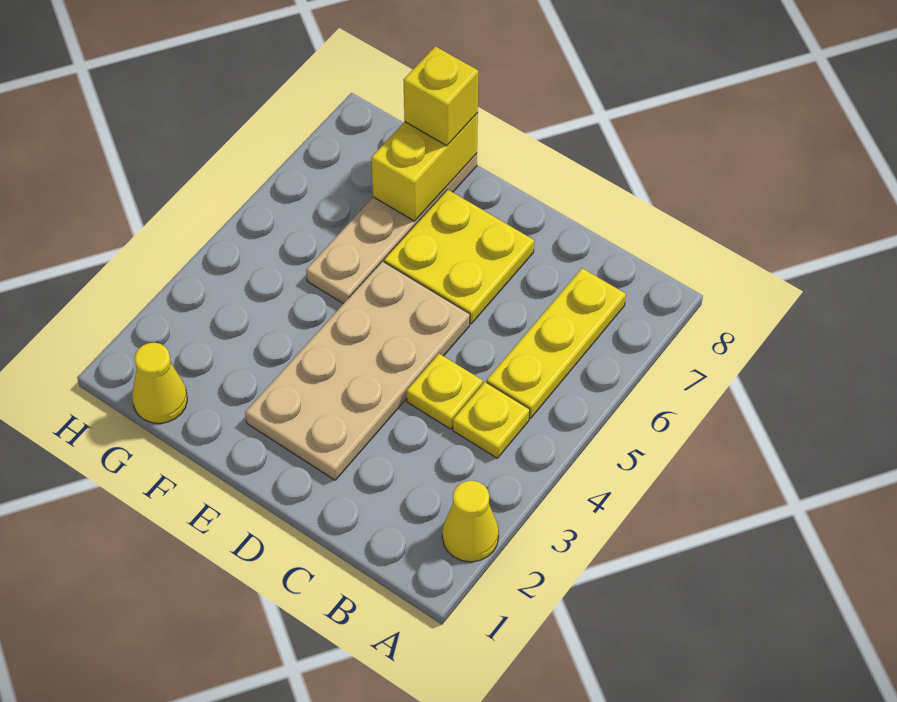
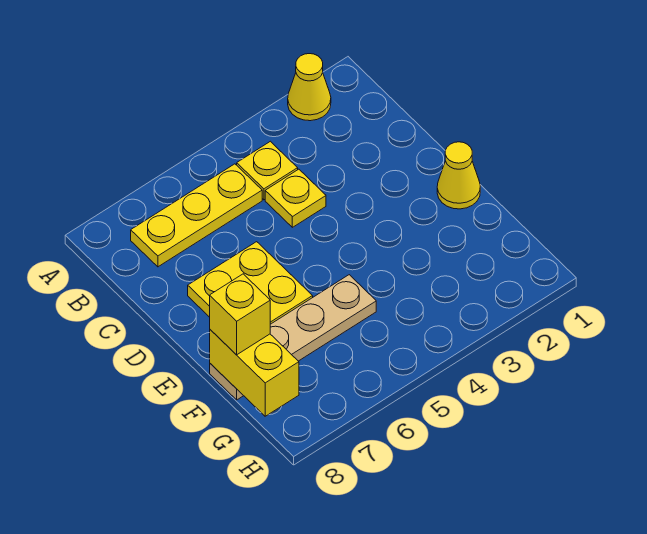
tan plate D2:E5 level 1 -> none
yellow brick F7:F8 level 2 -> yellow brick F8:G8 level 2
yellow cone G1 level 1 -> yellow cone E1 level 1

